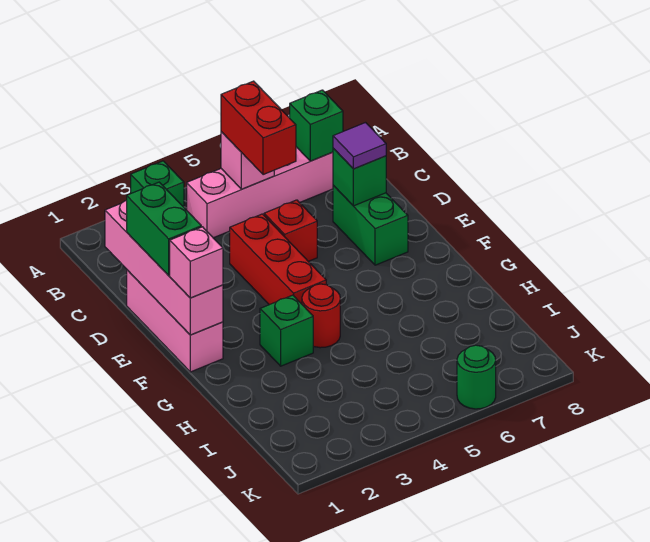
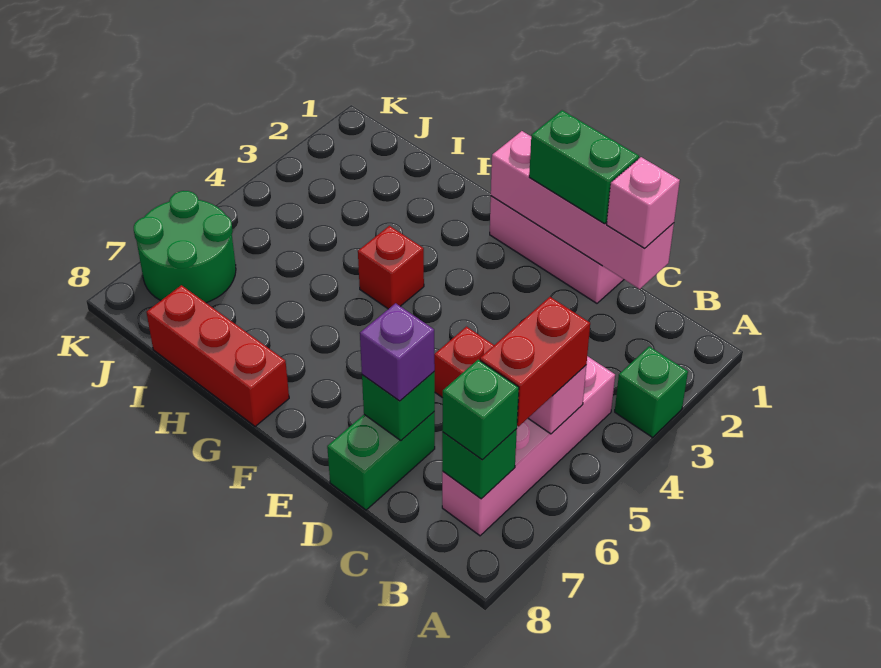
red brick B5:C5 level 3 -> red brick B5:B6 level 3
red brick D4:F4 level 1 -> red brick G8:I8 level 1
green brick D7:E7 level 1 -> green brick D7:D8 level 1
purple tile D7 level 3 -> purple brick D7 level 3
pink brick F1 level 3 -> pink brick C1 level 3
green brick G3 level 1 -> green brick B7 level 3
red round brick G4 level 1 -> red brick G4 level 1
green round brick K6 level 1 -> green round brick J6:K7 level 1

